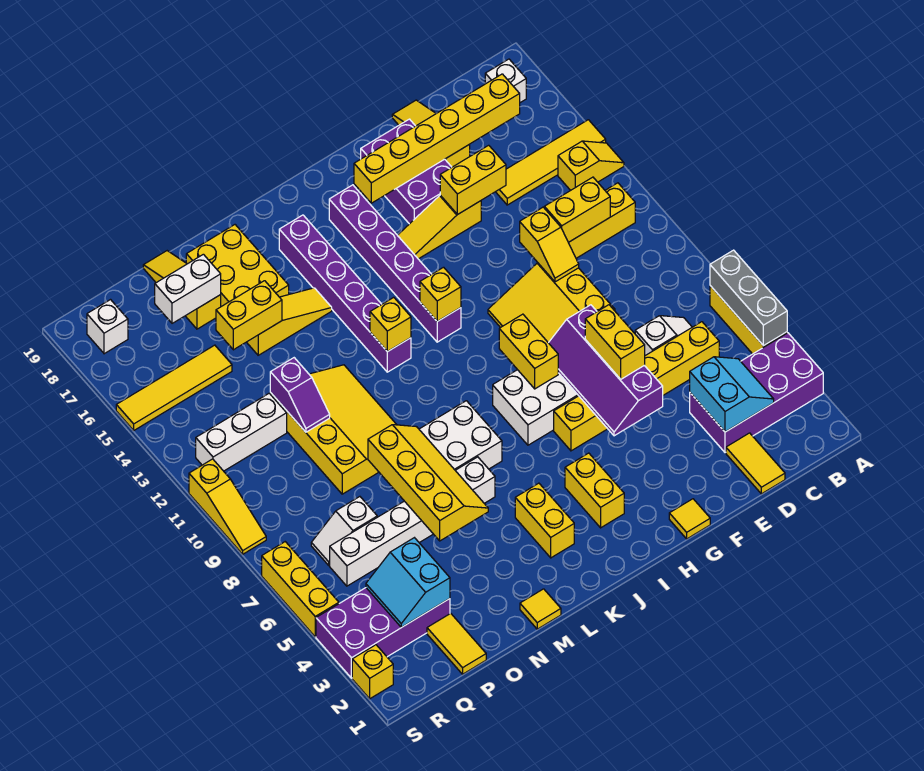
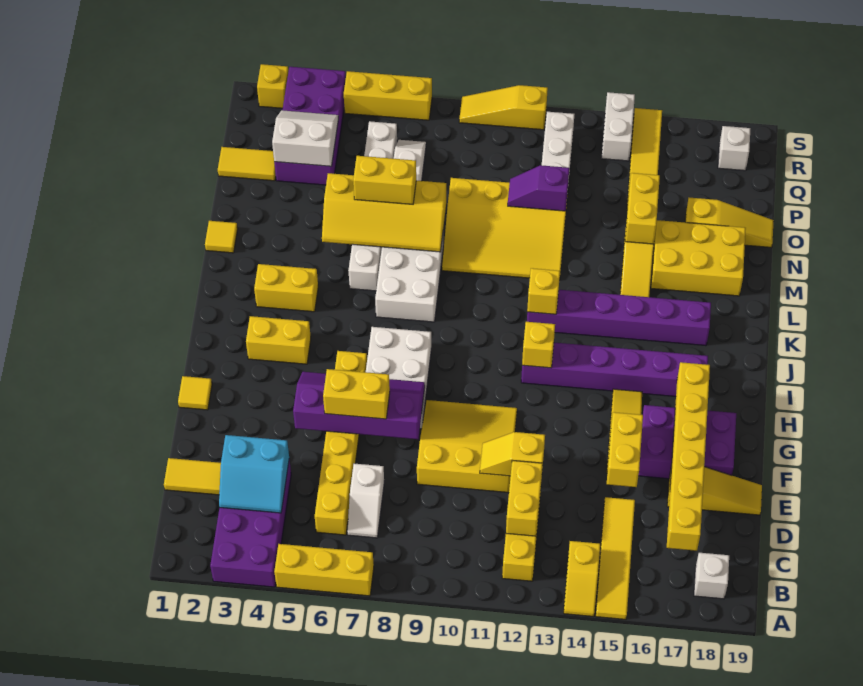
grey brick A5:A7 level 2 -> none
yellow brick H8:H9 level 2 -> yellow brick N6:N7 level 3
white brick O17:P17 level 2 -> white brick R14:S14 level 1
cyan slope P3:Q4 level 2 top P -> white slope P3:Q4 level 2 top P

